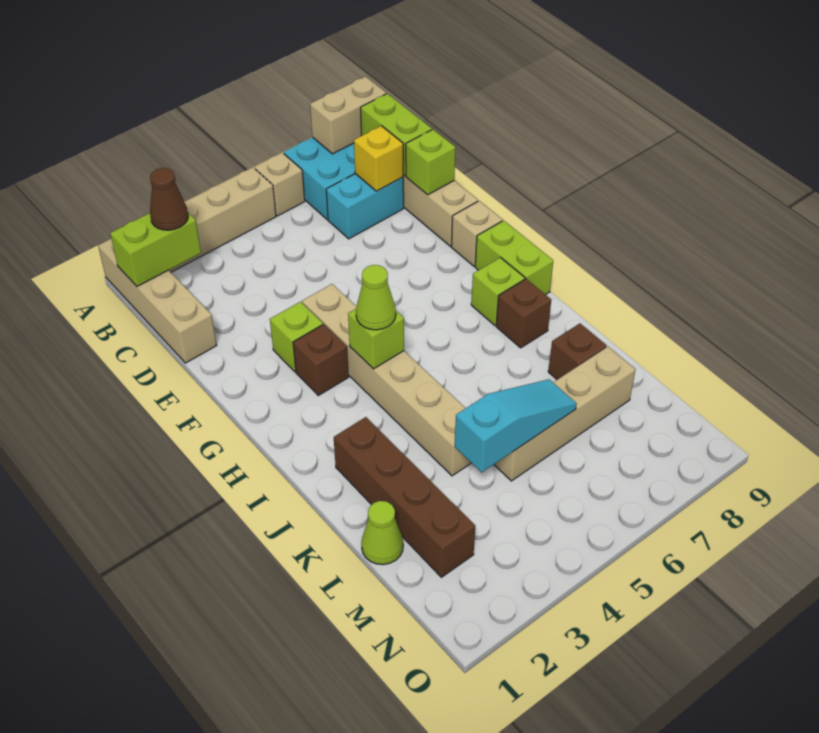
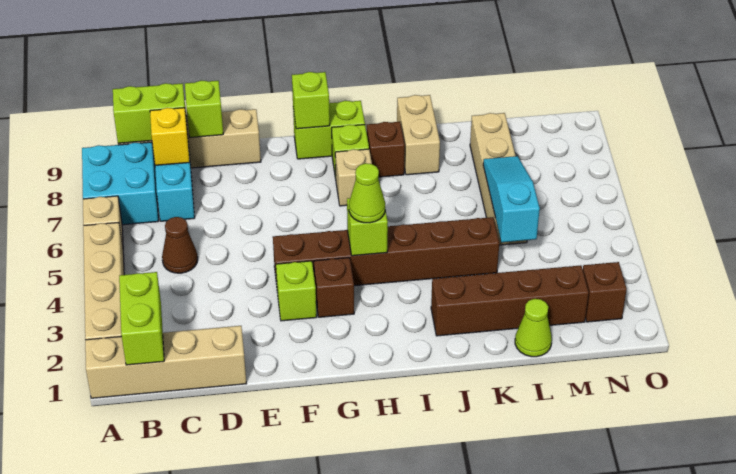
tan brick A8:A9 level 2 -> tan brick J8:J9 level 1
brown cone B2 level 3 -> brown cone C5 level 1
tan brick F4:K4 level 1 -> brown brick F4:K4 level 1
tan brick F9 level 1 -> tan brick H7 level 1
none -> lime brick G9 level 2
brown brick K8 level 1 -> brown brick N2 level 1

